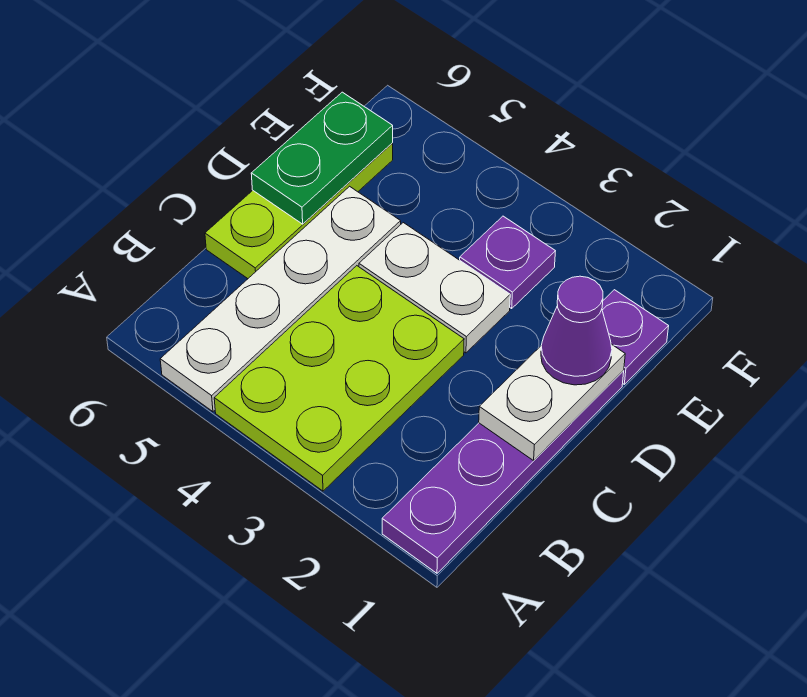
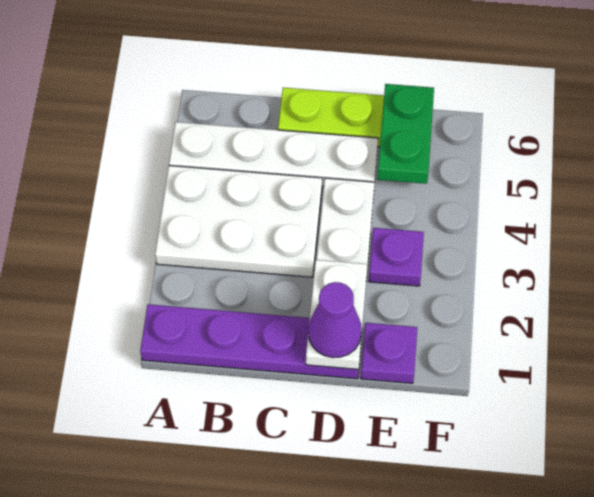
lime plate A3:C4 level 1 -> white plate A3:C4 level 1
white plate C1:D1 level 2 -> white plate D1:D2 level 2
green plate D6:E6 level 2 -> green plate E5:E6 level 2

